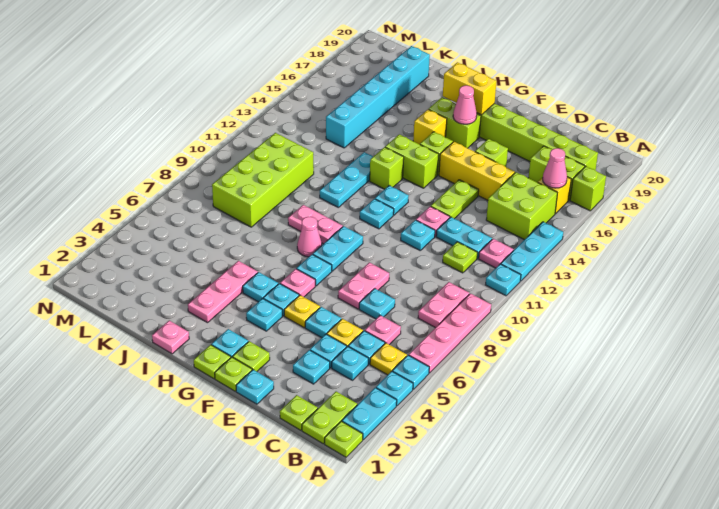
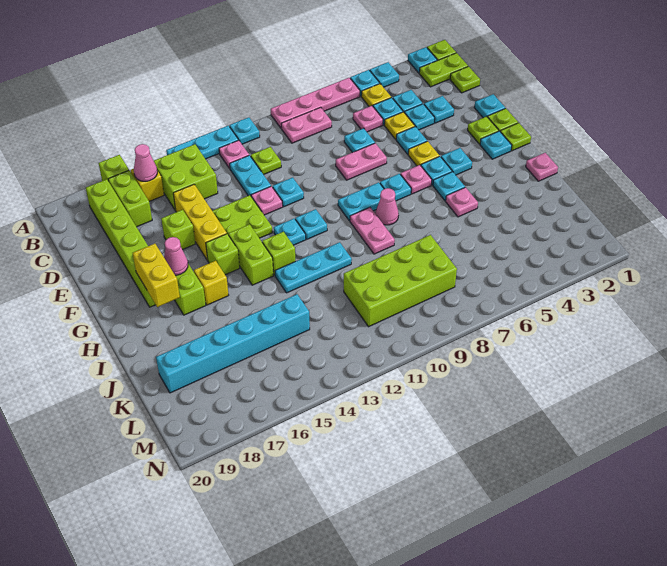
cyan plate A2:A3 level 1 -> cyan plate A2 level 1
lime plate E13:E14 level 1 -> lime plate E13:F14 level 1
pink plate I3:I5 level 1 -> pink plate I5 level 1

